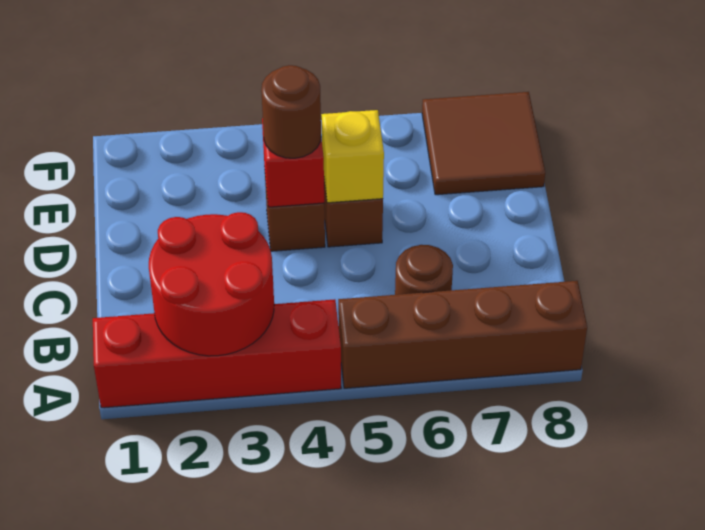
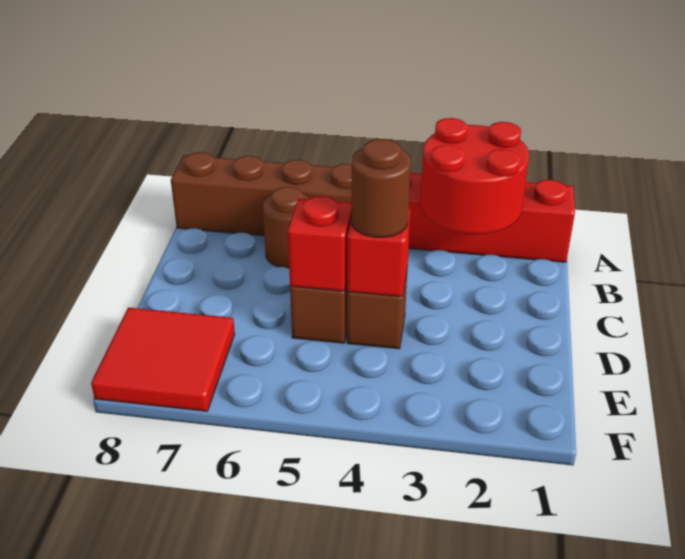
yellow brick D5 level 2 -> red brick D5 level 2
brown tile E7:F8 level 1 -> red tile E7:F8 level 1

